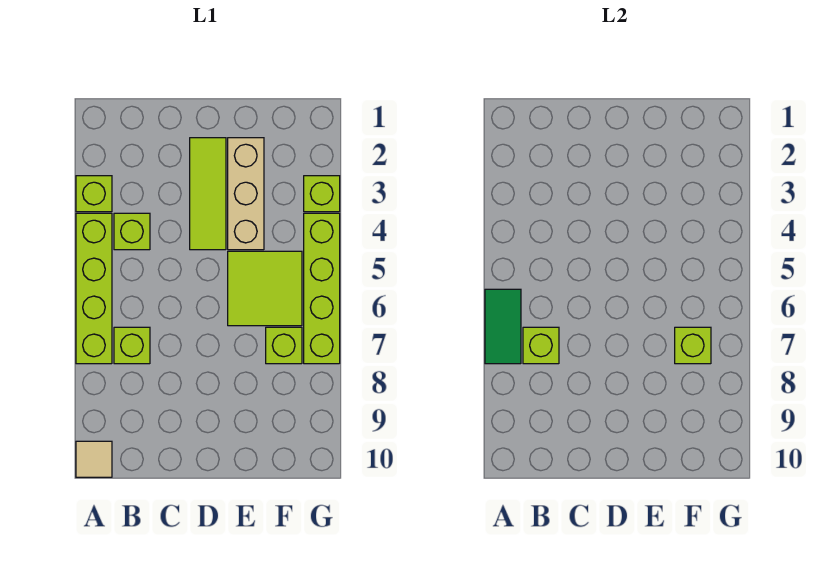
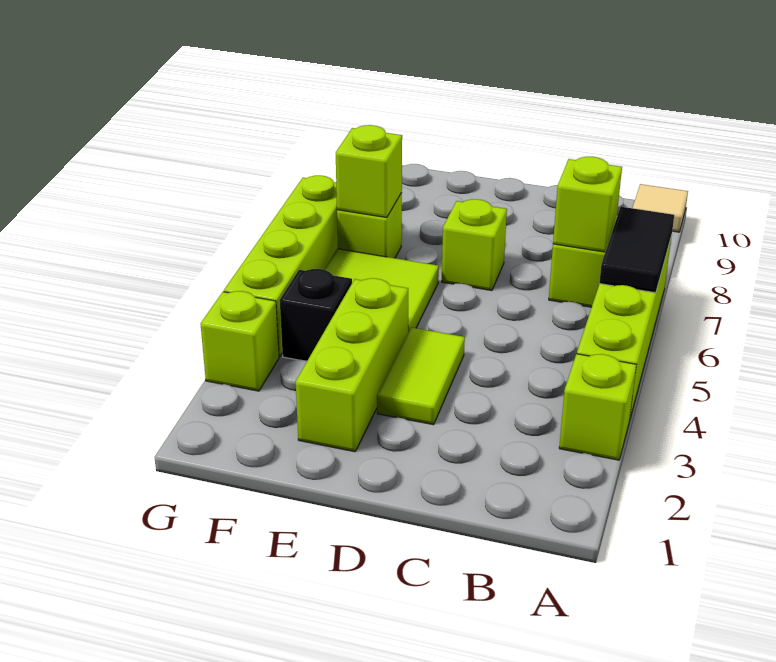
green tile A6:A7 level 2 -> black tile A6:A7 level 2
lime brick B4 level 1 -> lime brick D7 level 1
lime tile D2:D4 level 1 -> lime tile D3:D4 level 1
tan brick E2:E4 level 1 -> lime brick E2:E4 level 1
none -> black brick F4 level 1

